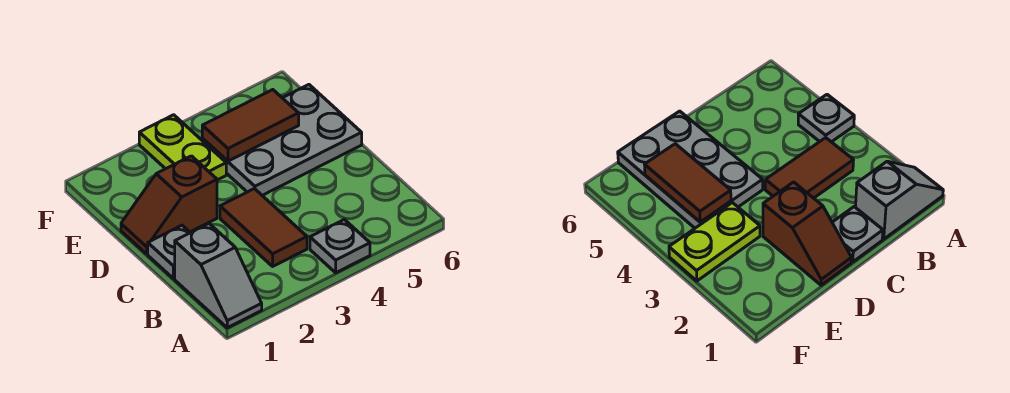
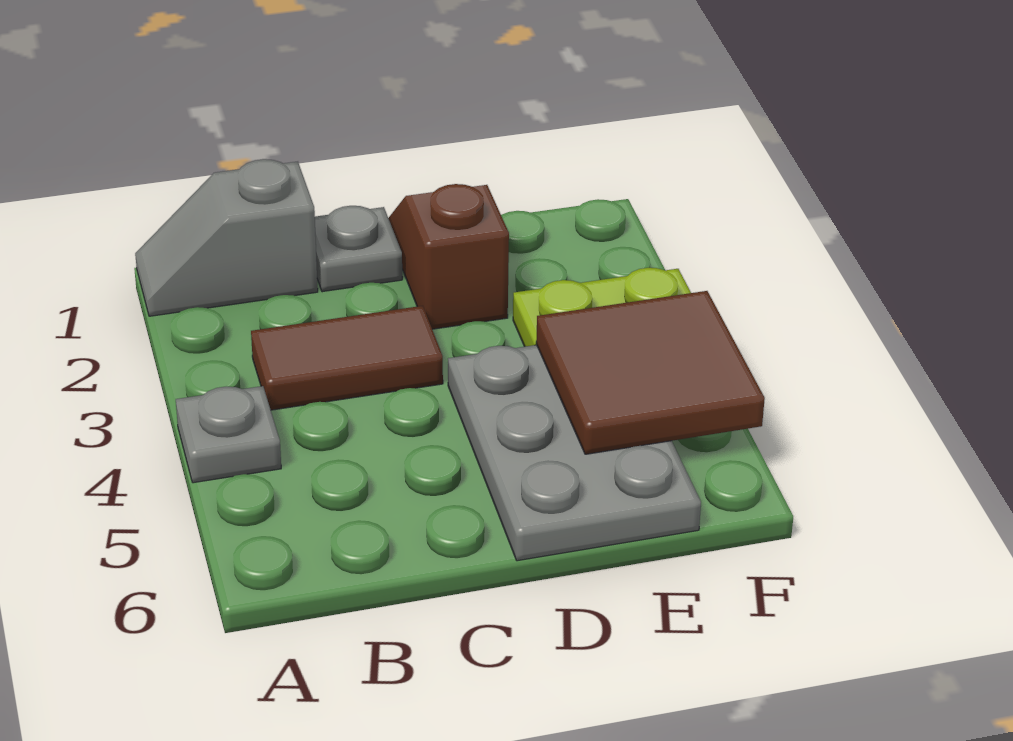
brown tile E4:E5 level 2 -> brown tile E4:F5 level 2

